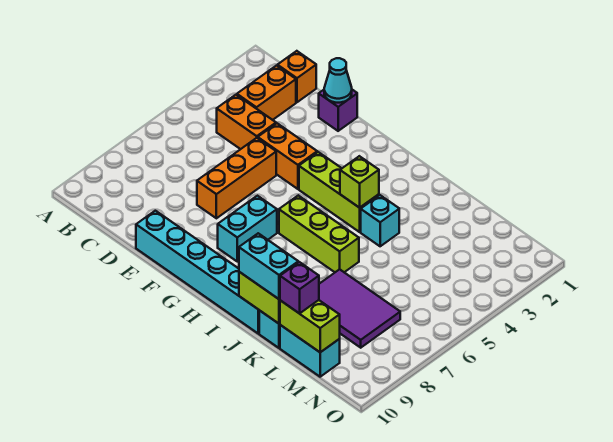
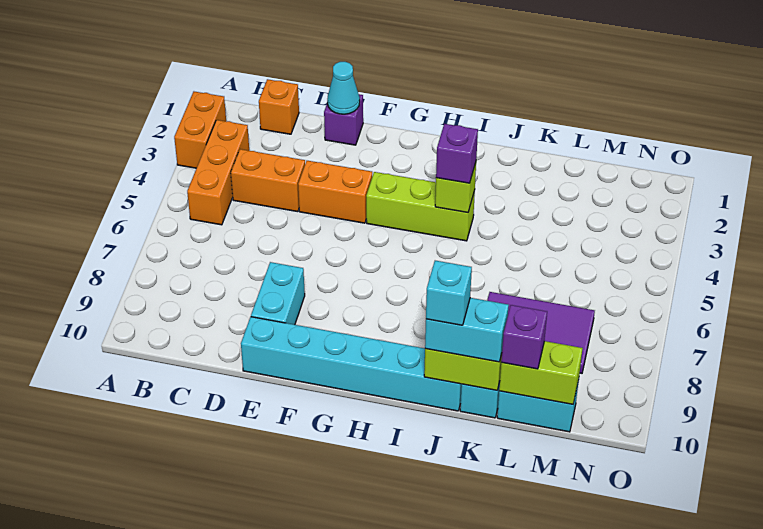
orange brick C2:C3 level 1 -> orange brick A2:A3 level 1
orange brick E5:E7 level 1 -> orange brick B3:B5 level 1
cyan brick G7:G8 level 1 -> cyan brick E8:E9 level 1
lime brick H6:J6 level 1 -> none
none -> purple brick I4 level 3
cyan brick J4 level 1 -> cyan brick J10 level 4

